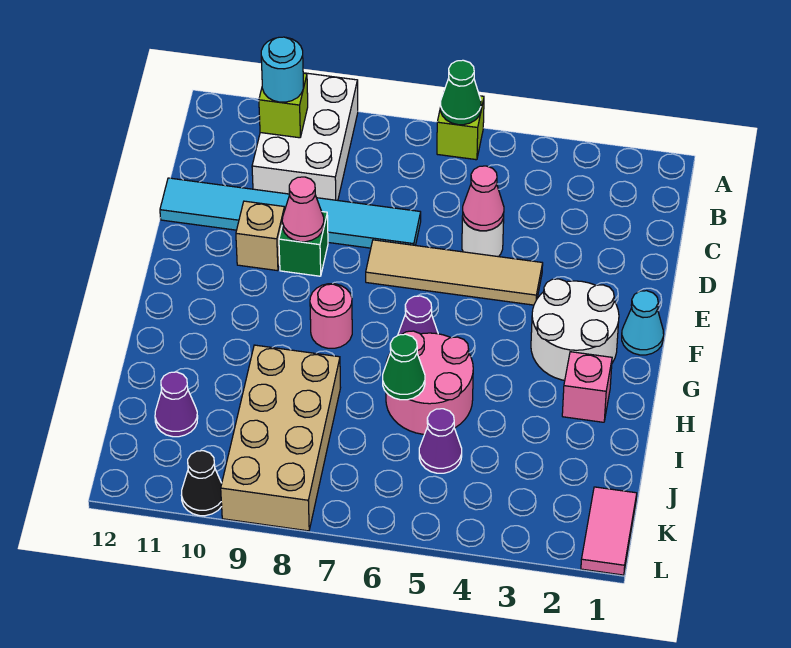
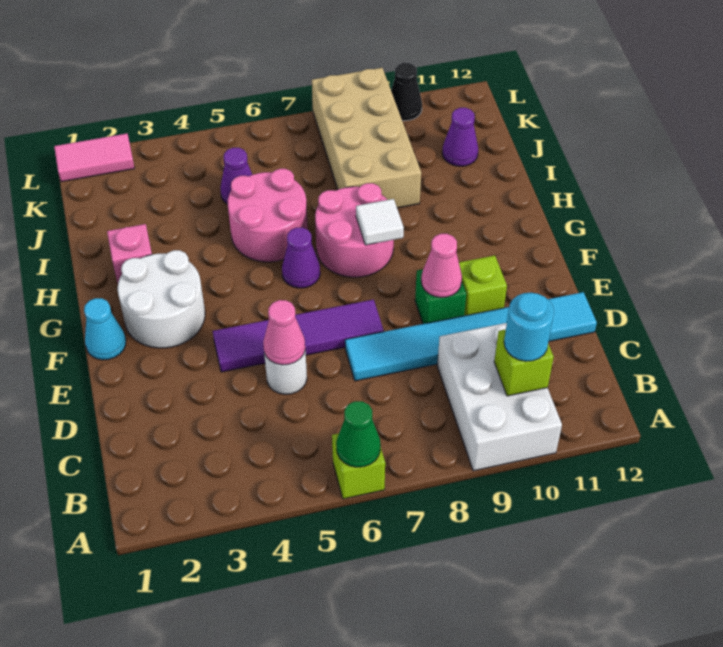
tan tile E4:E7 level 1 -> purple tile E4:E7 level 1
tan brick E10 level 1 -> lime brick E10 level 1
pink round brick G8 level 1 -> pink round brick G7:H8 level 1
none -> white tile G8 level 2
green cone I6 level 2 -> none
pink tile K1:L1 level 1 -> pink tile L1:L2 level 1

